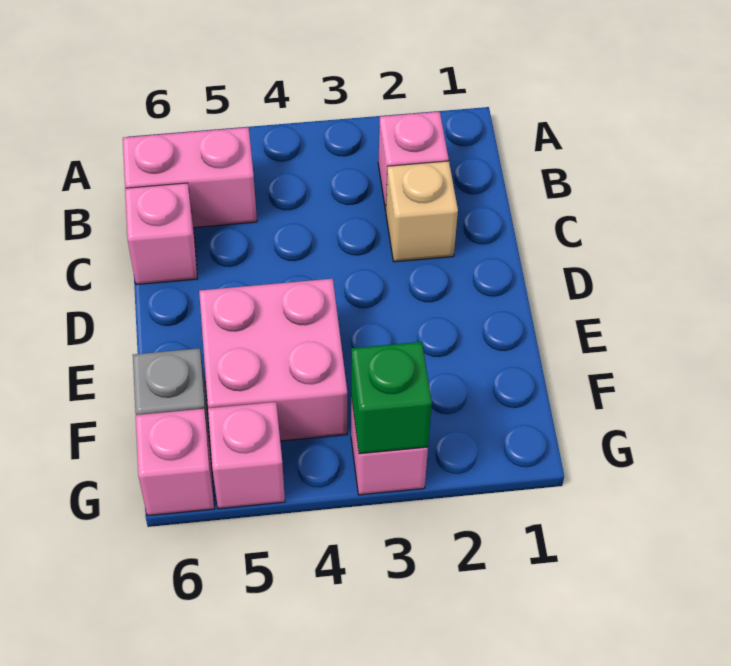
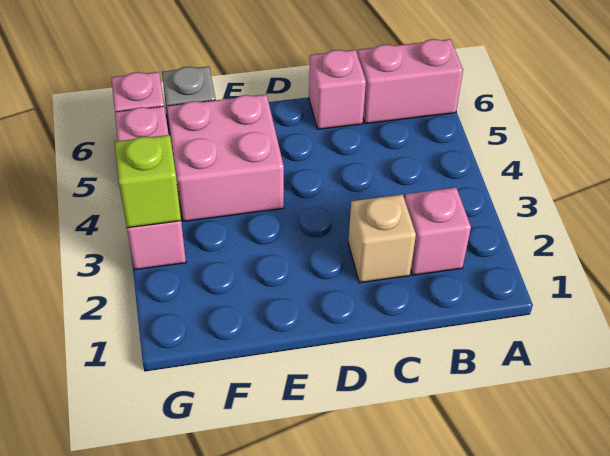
pink brick B5:B6 level 1 -> pink brick A6:B6 level 1
green brick G3 level 2 -> lime brick G3 level 2

